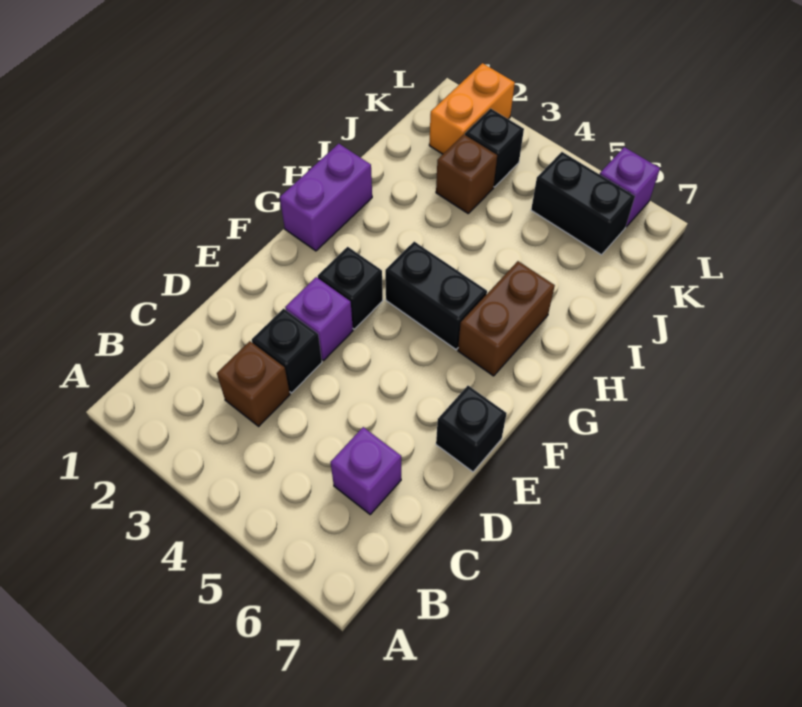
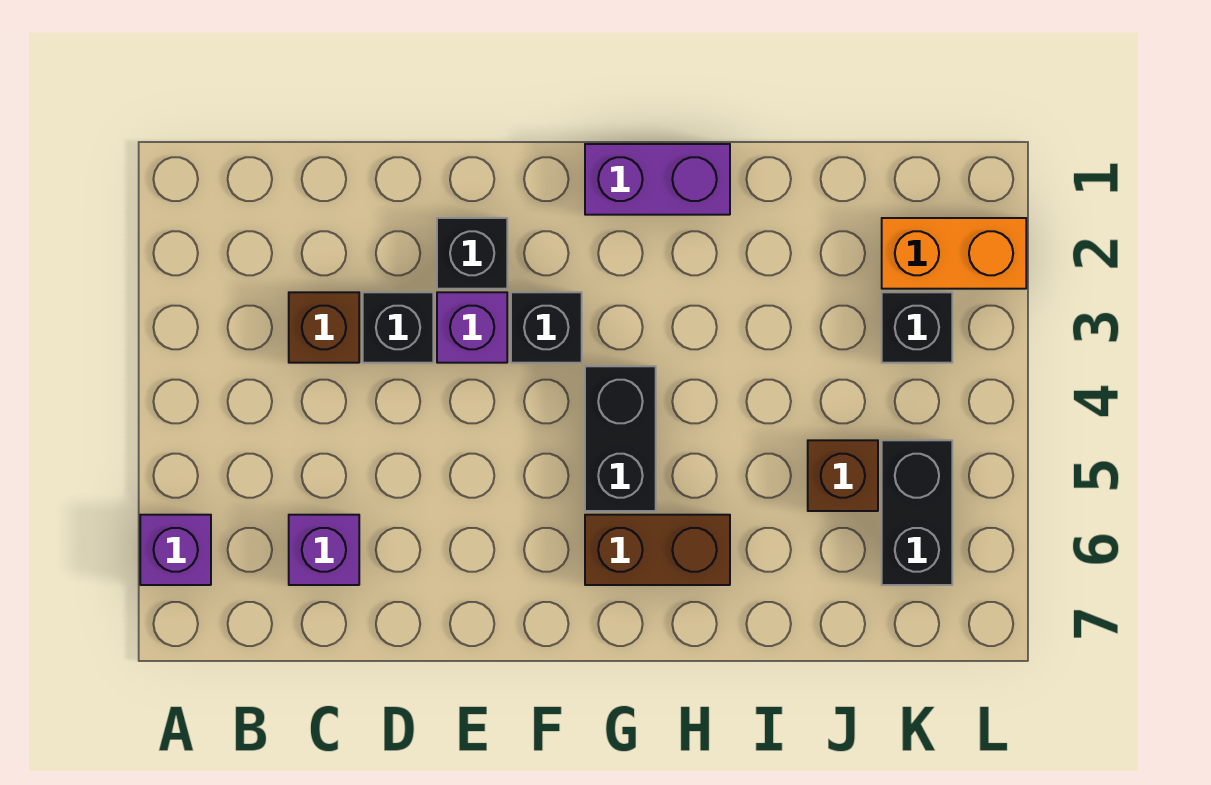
black brick E7 level 1 -> black brick E2 level 1
brown brick J3 level 1 -> brown brick J5 level 1
purple brick L6 level 1 -> purple brick A6 level 1

